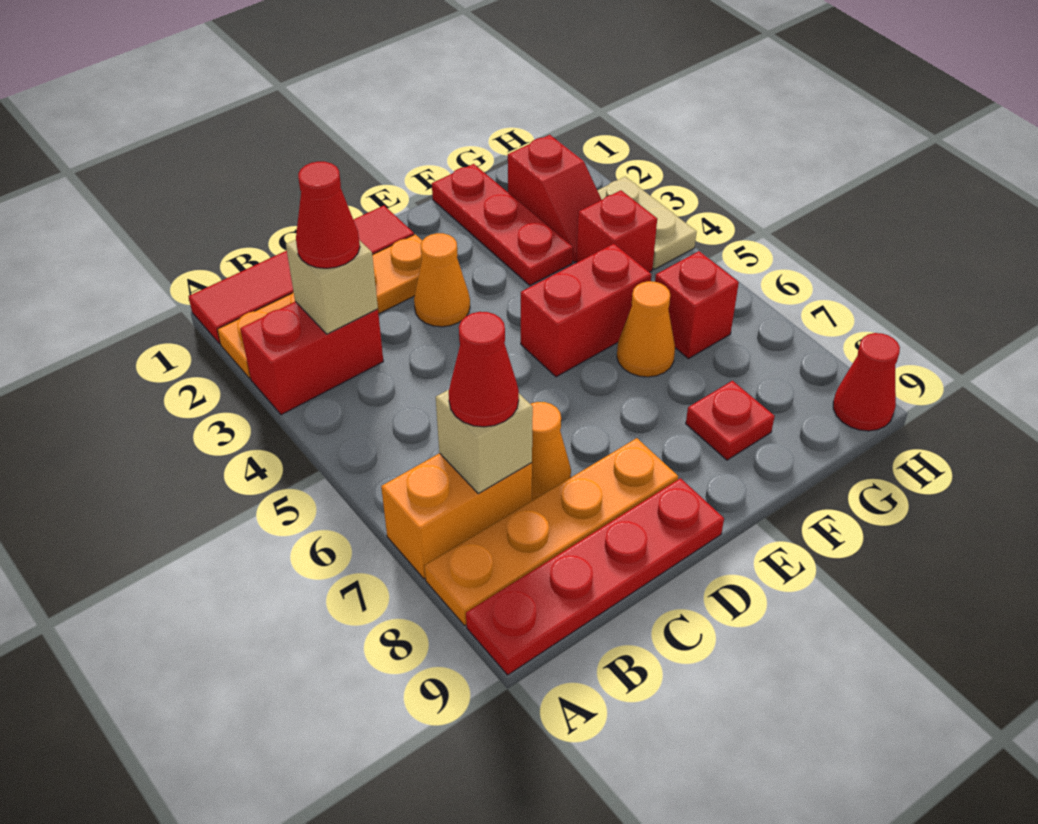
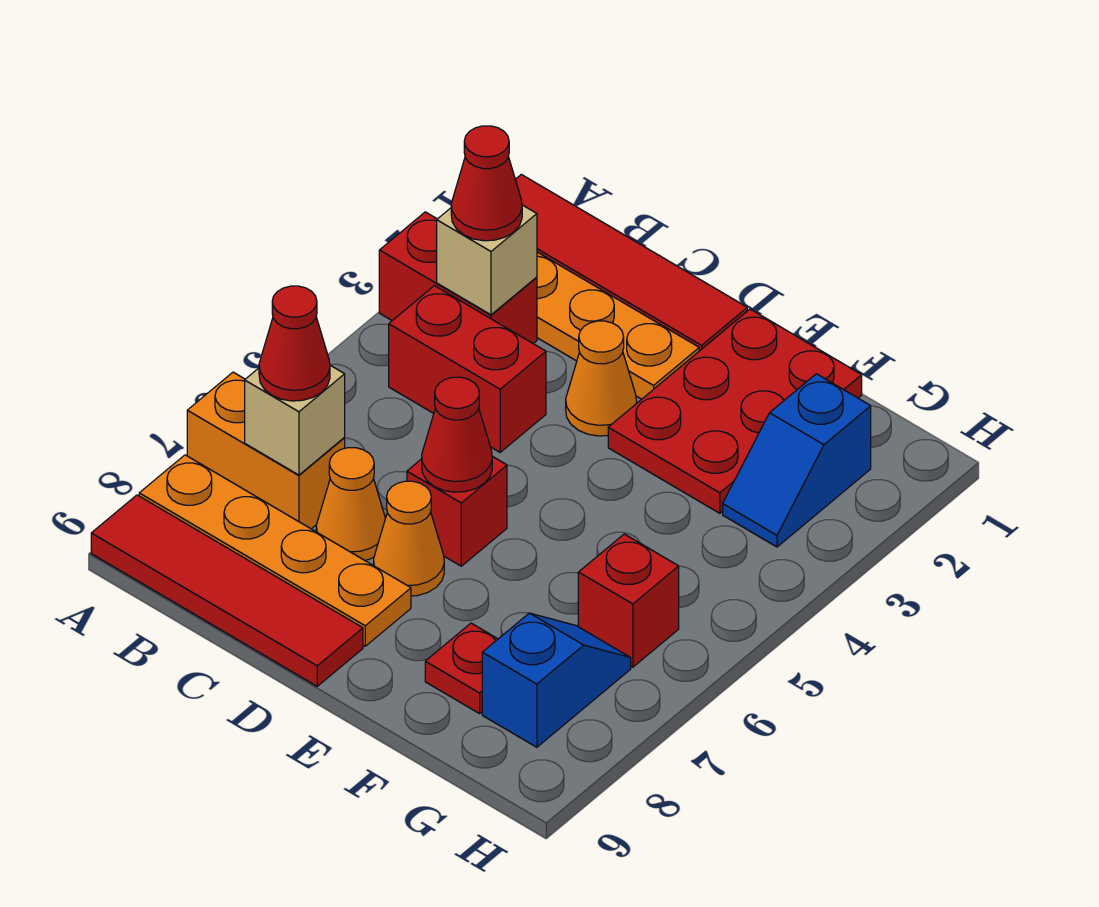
red plate A9:D9 level 1 -> red tile A9:D9 level 1
red brick E5:F5 level 1 -> red brick B4:C4 level 1
red plate F1:F3 level 1 -> red plate E1:F3 level 1
orange cone F6 level 1 -> orange cone D7 level 1
red slope G2:G3 level 1 top 2 -> blue slope G2:G3 level 1 top 2
red brick G4 level 1 -> red brick D6 level 1
none -> blue slope G7:G8 level 1 top 8
tan plate H3:H4 level 1 -> none
red cone H9 level 1 -> red cone D6 level 2

